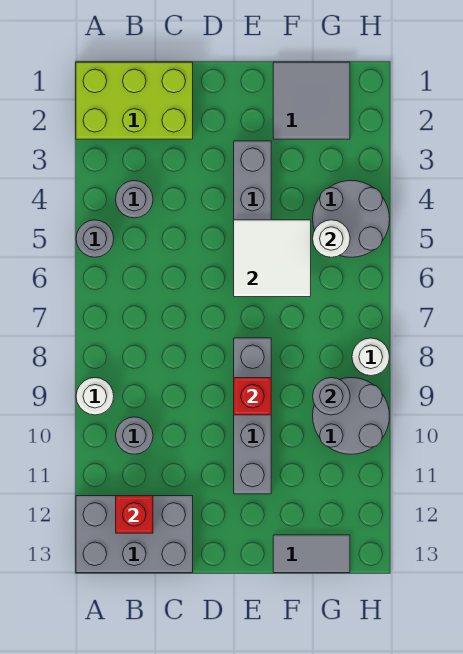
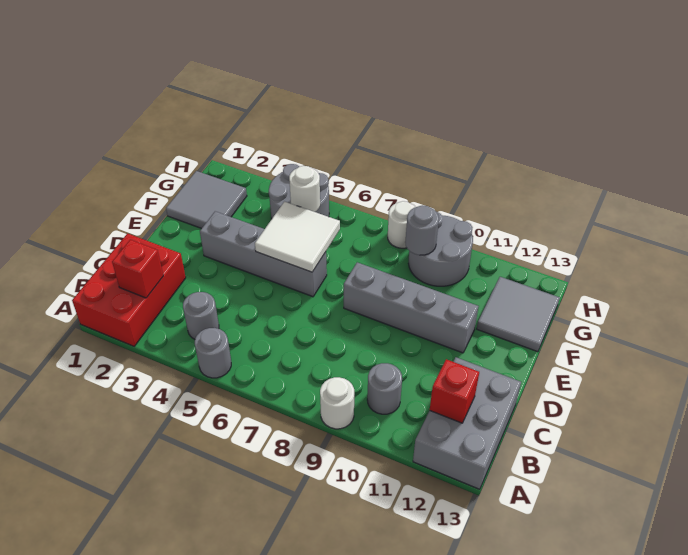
lime brick A1:C2 level 1 -> red brick A1:C2 level 1
red brick E9 level 2 -> red brick B2 level 2
grey tile F13:G13 level 1 -> grey tile F12:G13 level 1

